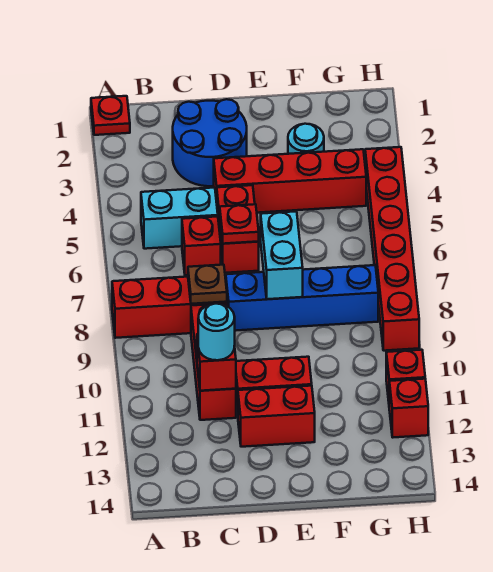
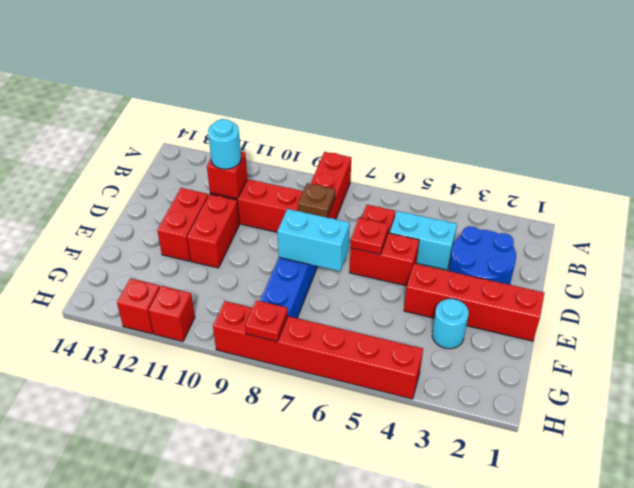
red plate A1 level 1 -> red plate H8 level 2
cyan brick B5:C5 level 1 -> cyan brick C4:C5 level 1
red brick D4:G4 level 1 -> red brick E1:E4 level 1

